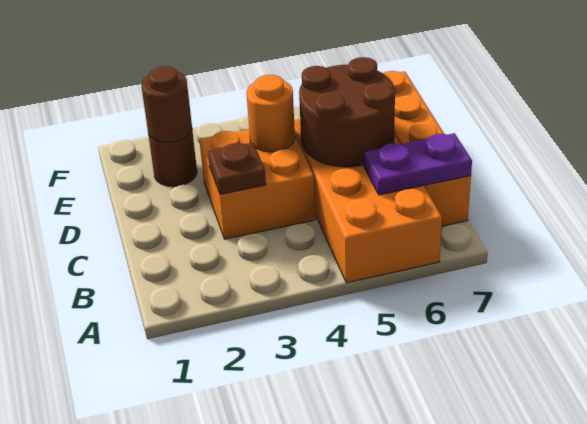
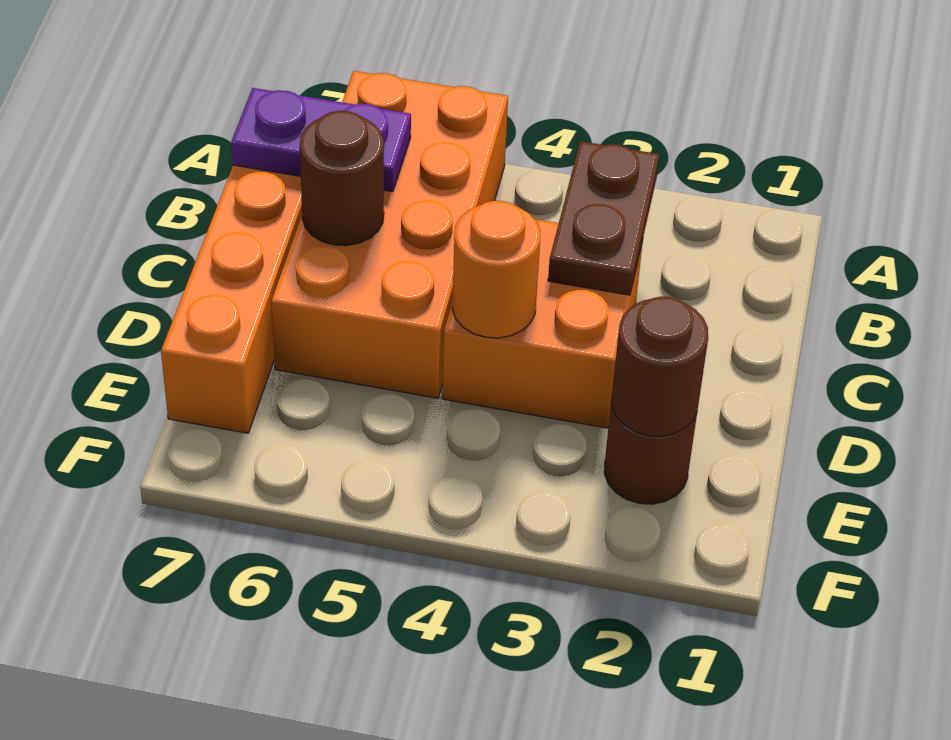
brown plate C3 level 2 -> brown plate B3:C3 level 2
brown round brick C5:D6 level 2 -> brown round brick C6 level 2

